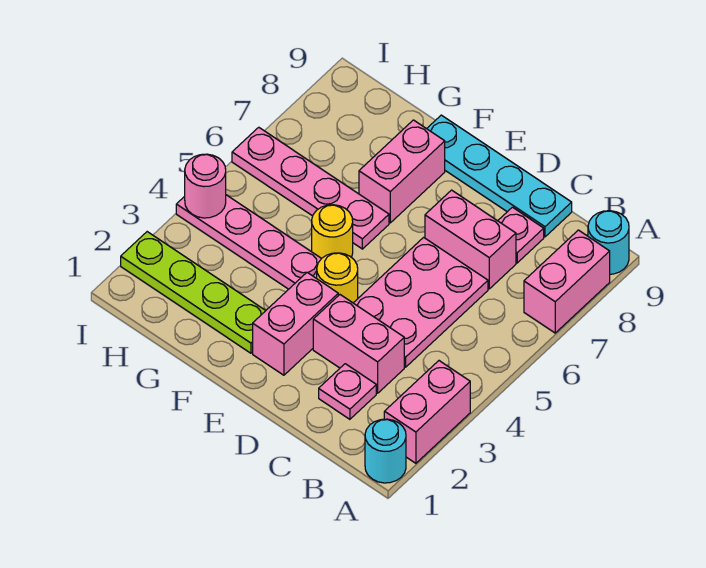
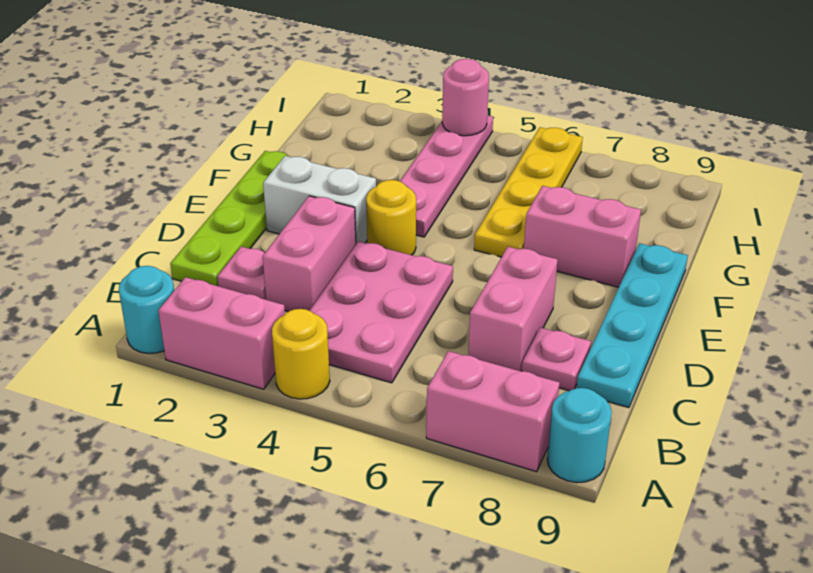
pink plate C4:D6 level 1 -> pink plate B4:D5 level 1
pink brick E2:E3 level 1 -> white brick E2:E3 level 1
lime plate F2:I2 level 1 -> lime plate C1:F1 level 1
yellow round brick F5 level 1 -> yellow round brick A4 level 1
pink plate F6:I6 level 1 -> yellow plate F6:I6 level 1

